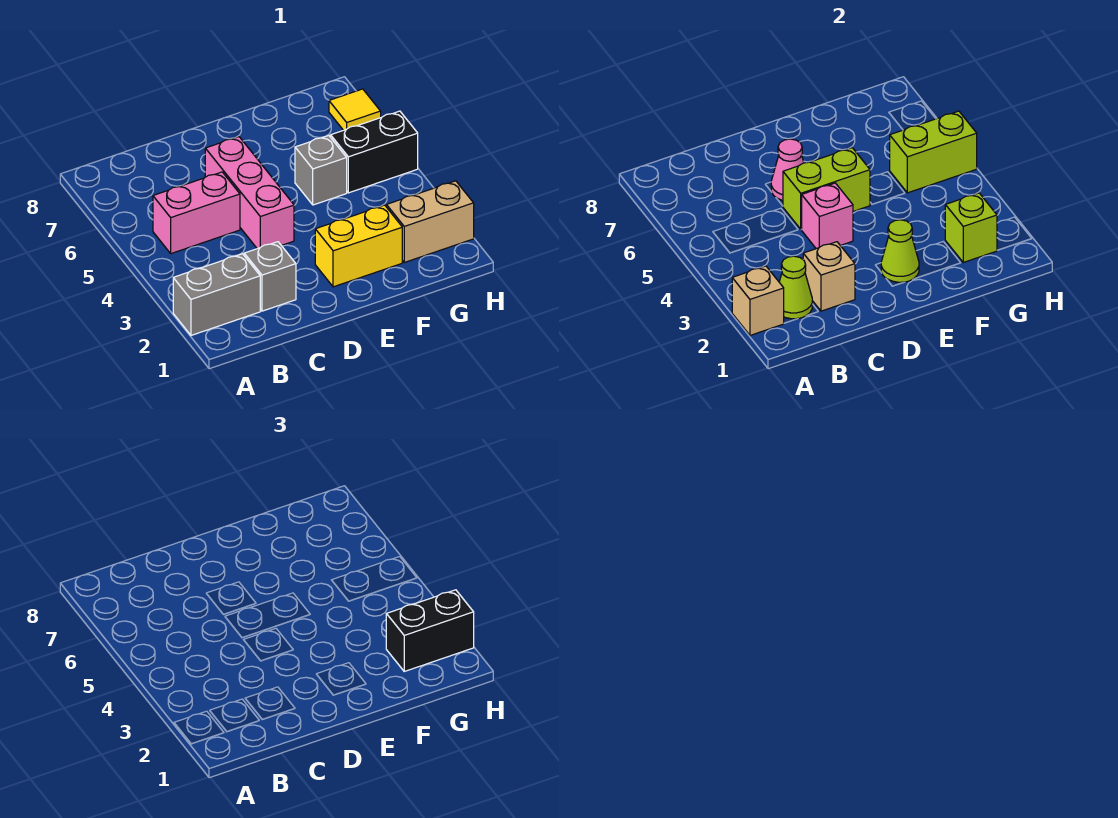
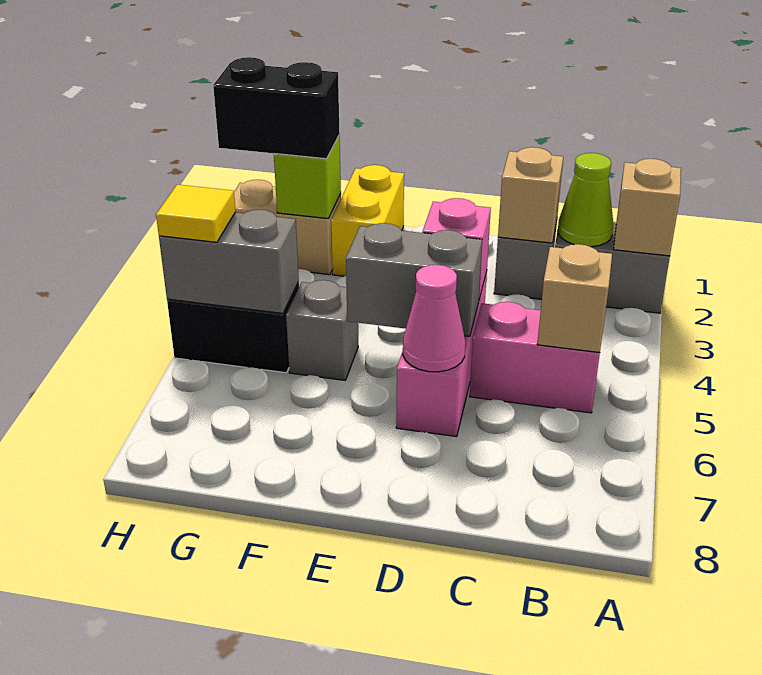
none -> tan brick B5 level 2
lime brick D5:E5 level 2 -> grey brick D5:E5 level 2
yellow brick E2:F2 level 1 -> yellow brick F1:F2 level 1
lime cone E2 level 2 -> none
lime brick G5:H5 level 2 -> grey brick G5:H5 level 2
yellow tile H7 level 1 -> yellow tile H5 level 3

